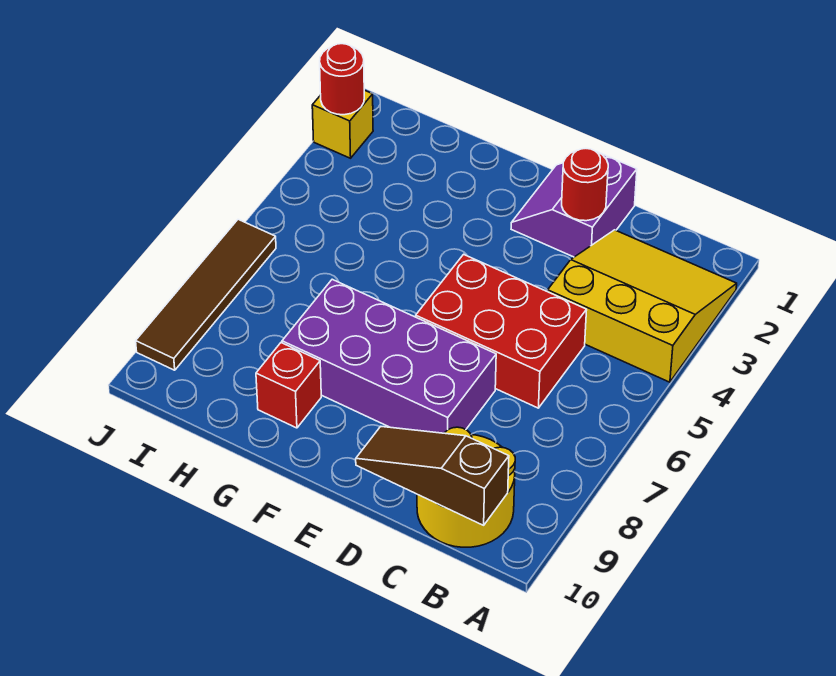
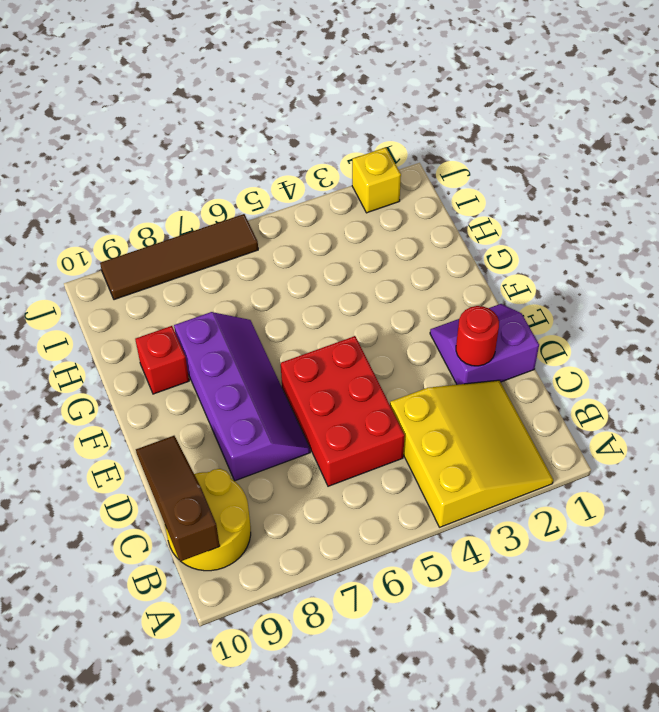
purple brick D7:G8 level 1 -> purple slope D7:G8 level 1 top 8
red round brick J2 level 2 -> none

